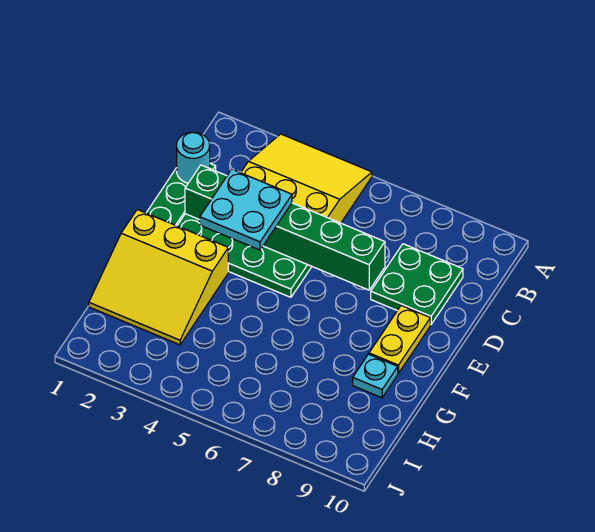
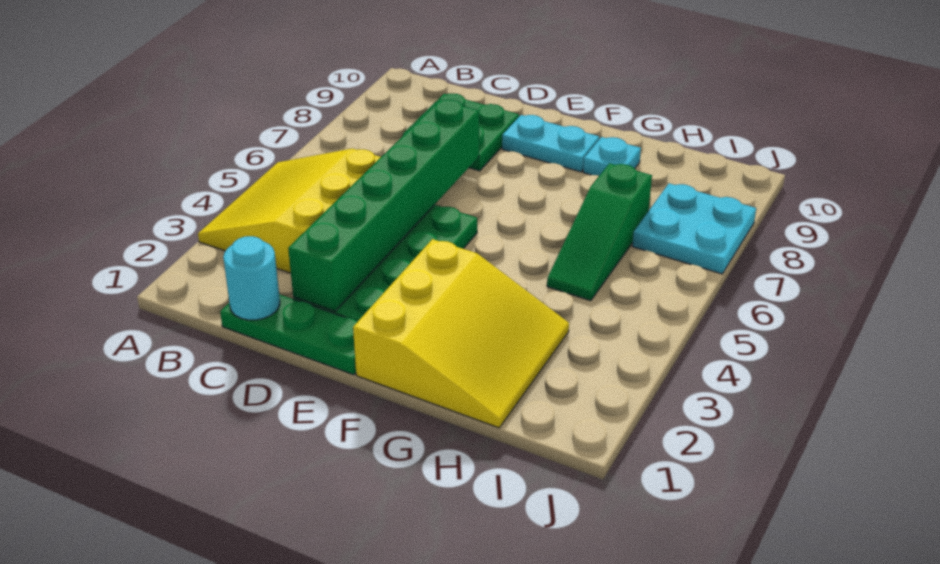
cyan plate D3:E4 level 3 -> cyan plate I7:J8 level 1
yellow plate E9:F9 level 1 -> cyan plate E9:F9 level 1
none -> green slope H5:H7 level 1 top 7

